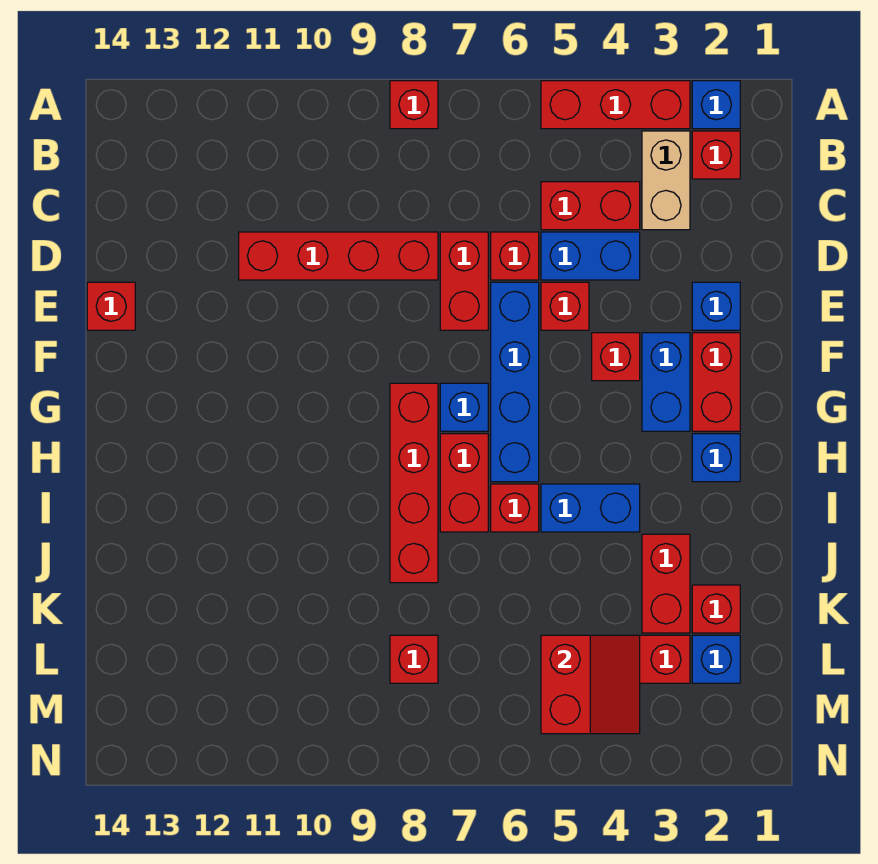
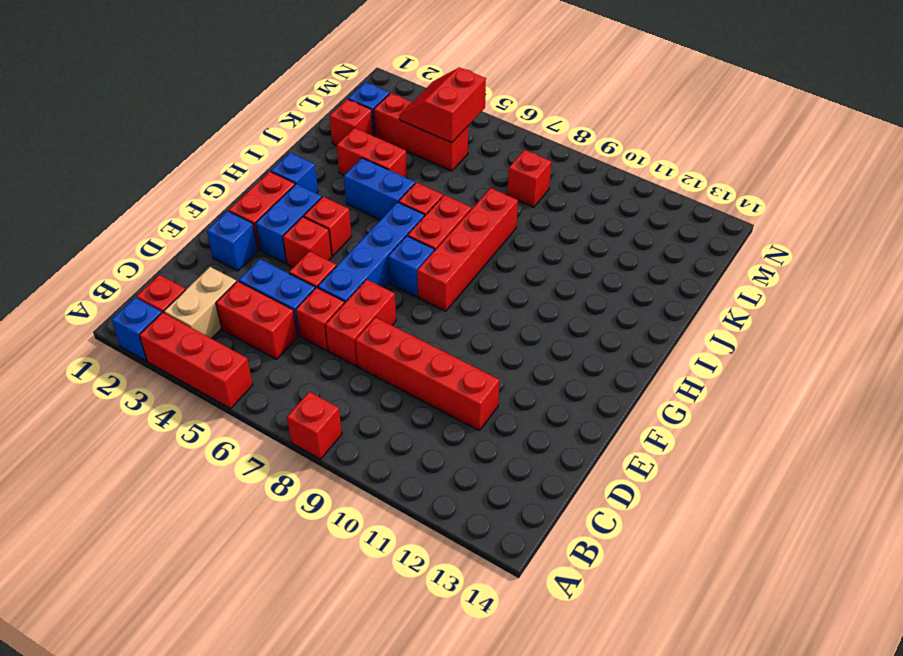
red brick E14 level 1 -> red brick G4 level 1
red brick J3:K3 level 1 -> red brick J3:J4 level 1

